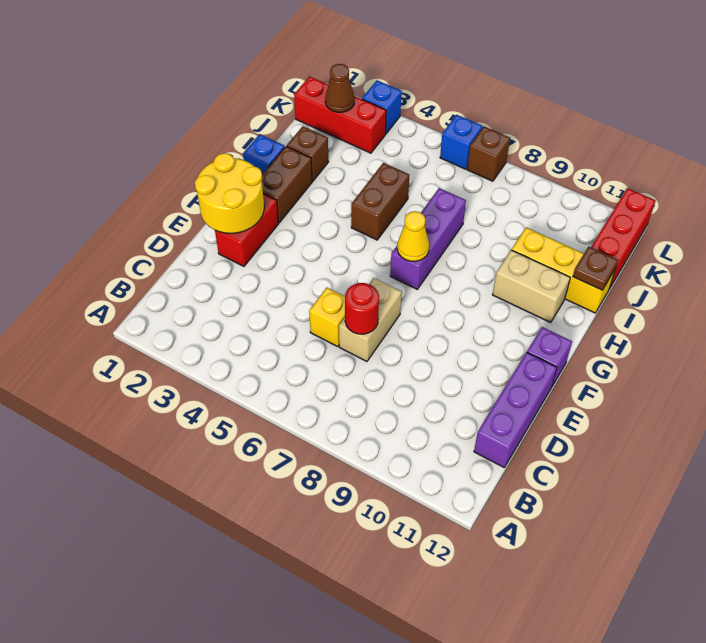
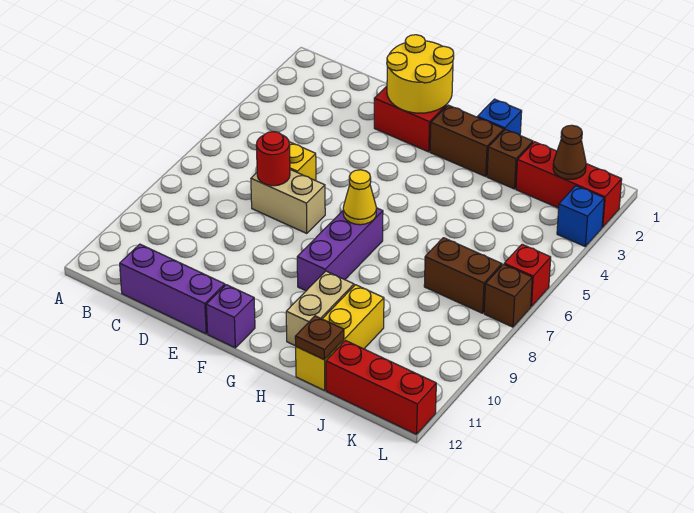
purple brick G7:I7 level 1 -> purple brick G7:G9 level 1
brown brick H5:I5 level 1 -> brown brick J7:K7 level 1
red brick K1:K3 level 1 -> red brick J2:L2 level 1
blue brick L6 level 1 -> red brick L6 level 1

